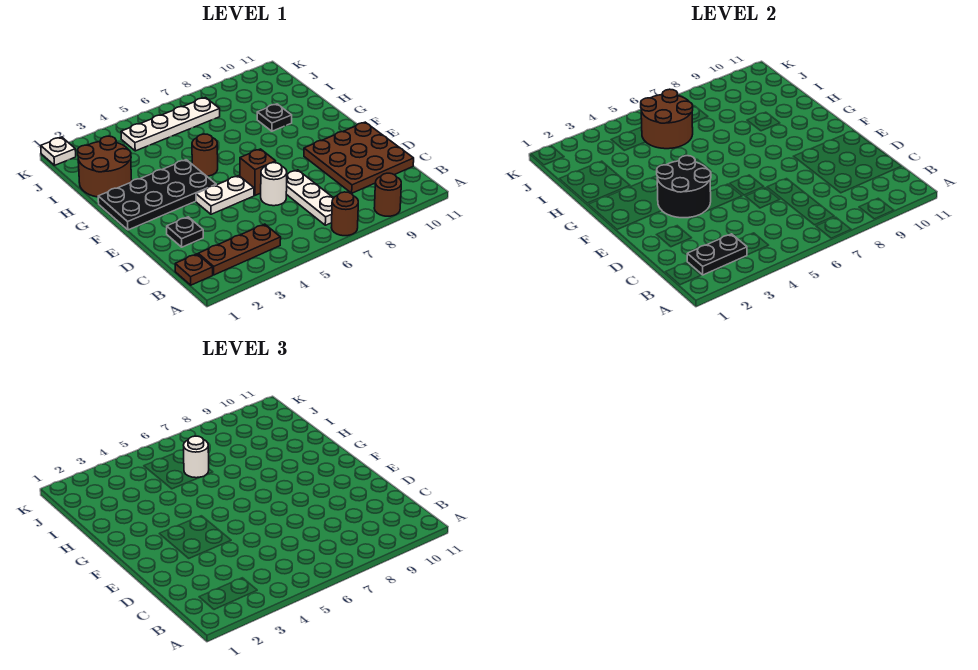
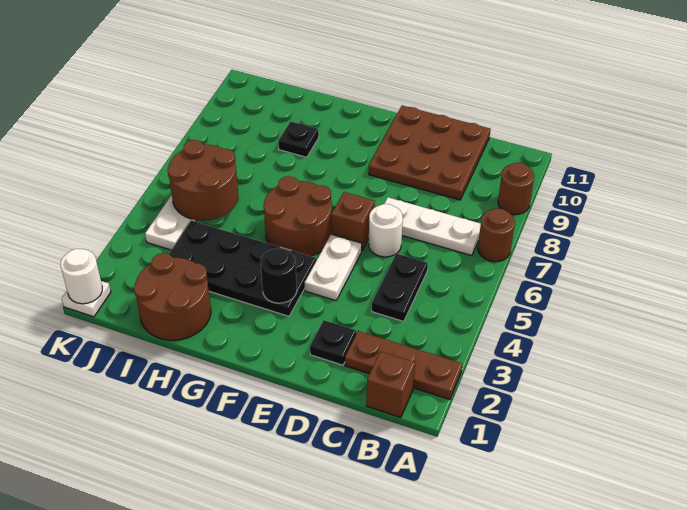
brown plate B1 level 1 -> brown brick B1 level 1
brown plate B2:B4 level 1 -> brown plate A2:C2 level 1
black plate B2:B3 level 2 -> black plate C4:C5 level 1
black round brick E3:F4 level 2 -> black round brick F3 level 2
black plate F1:G4 level 1 -> black plate F3:I4 level 1
brown round brick G5 level 1 -> brown round brick F5:G6 level 1
white round brick I6 level 3 -> white round brick K1 level 2

